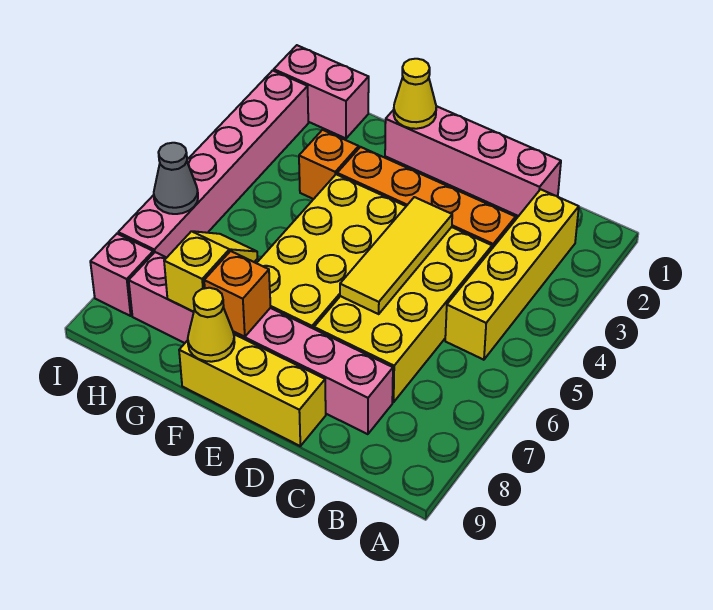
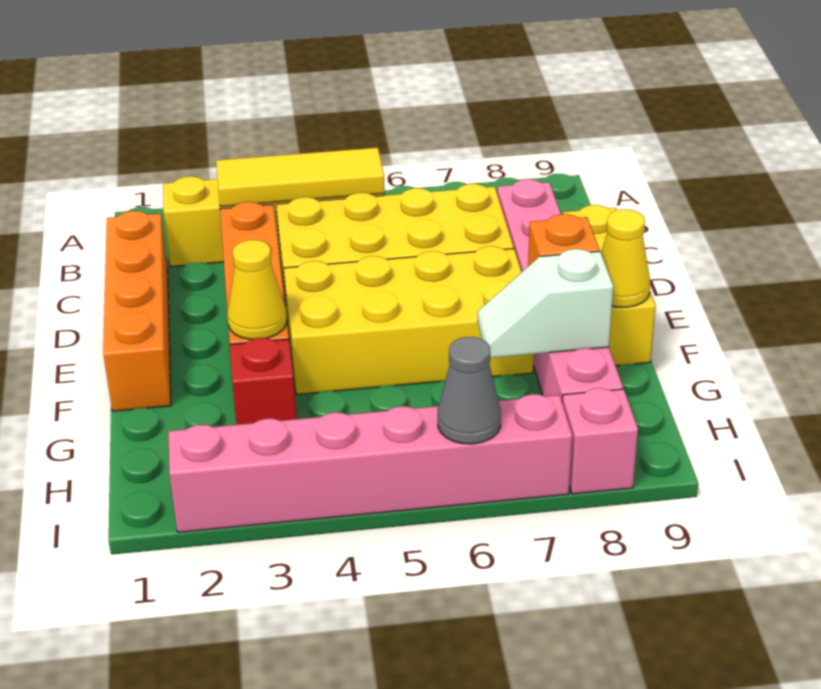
pink brick C1:F1 level 1 -> orange brick C1:F1 level 1
yellow tile D4:D6 level 2 -> yellow tile B3:B5 level 2
yellow cone F1 level 2 -> yellow cone F3 level 2
orange brick G3 level 1 -> red brick G3 level 1
yellow slope G7:G8 level 2 top 8 -> white slope G7:G8 level 2 top 8
pink brick H1:I1 level 1 -> none

